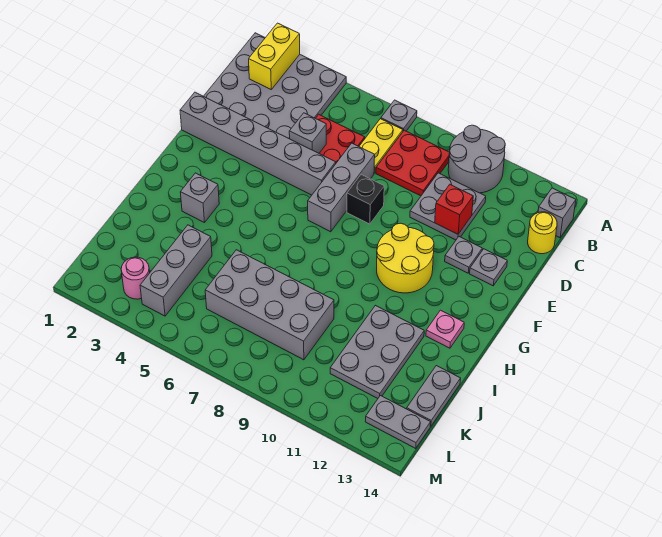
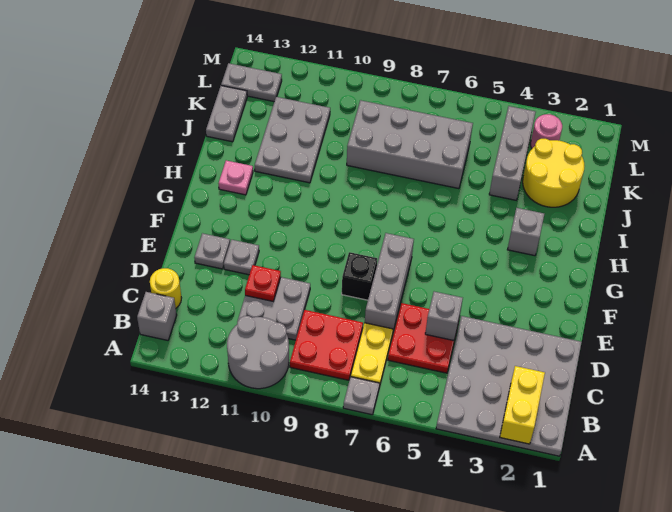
red brick D11 level 2 -> red plate D11 level 2
grey brick E1:E6 level 1 -> none
yellow round brick F10:G11 level 1 -> yellow round brick J2:K3 level 1

